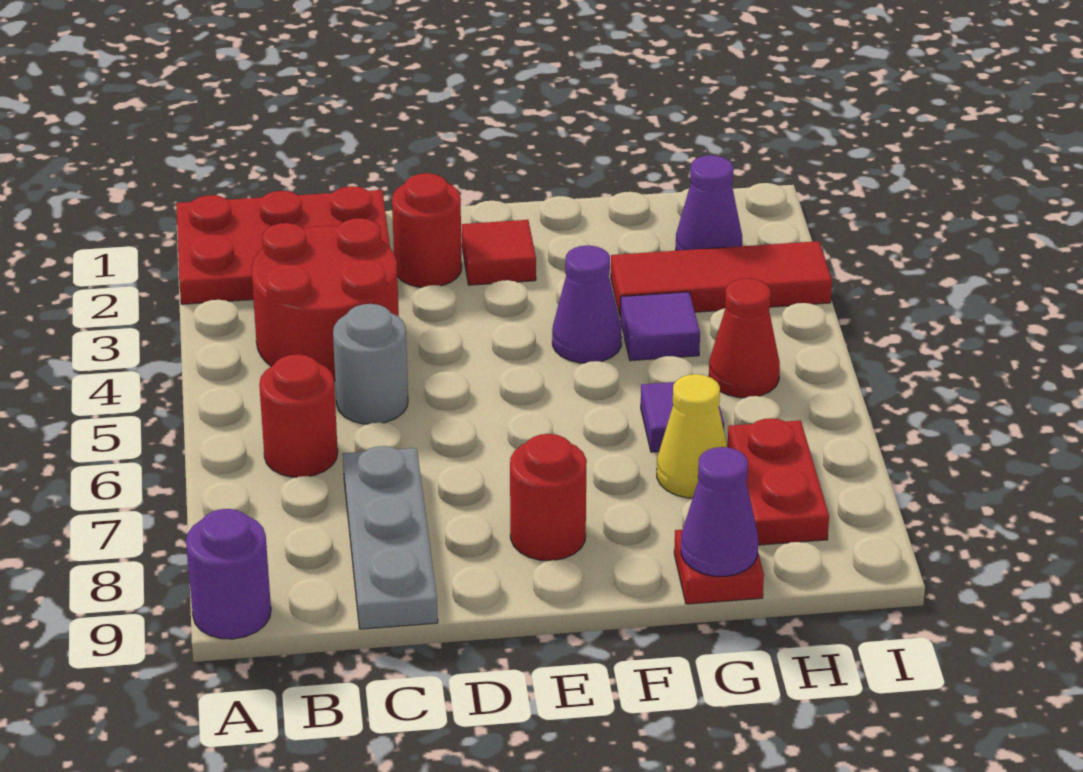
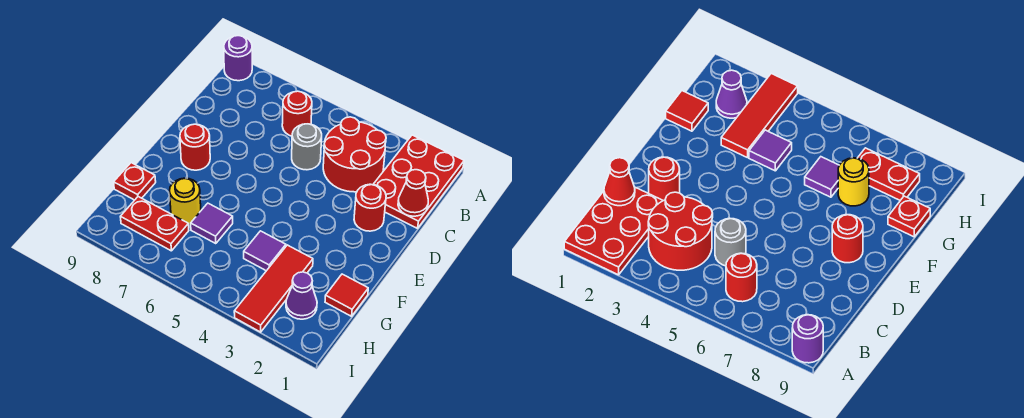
grey plate C7:C9 level 1 -> none
red tile E2 level 1 -> red tile G1 level 1
purple cone F4 level 1 -> none
yellow cone G7 level 1 -> yellow round brick G7 level 1
purple cone G9 level 2 -> none
red cone H5 level 1 -> red cone C1 level 2

